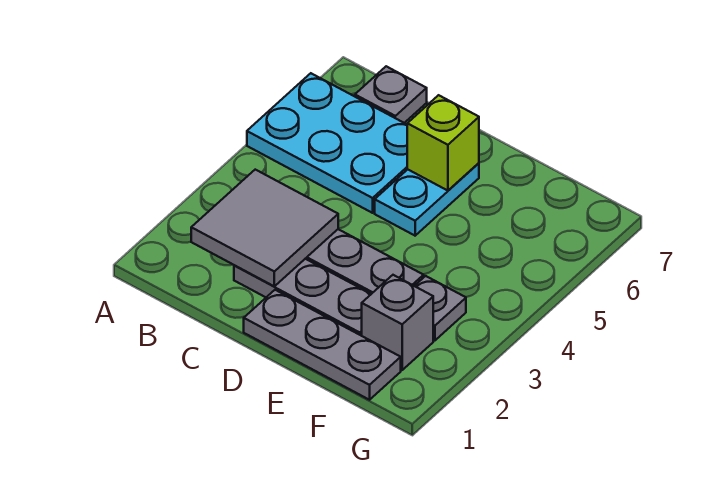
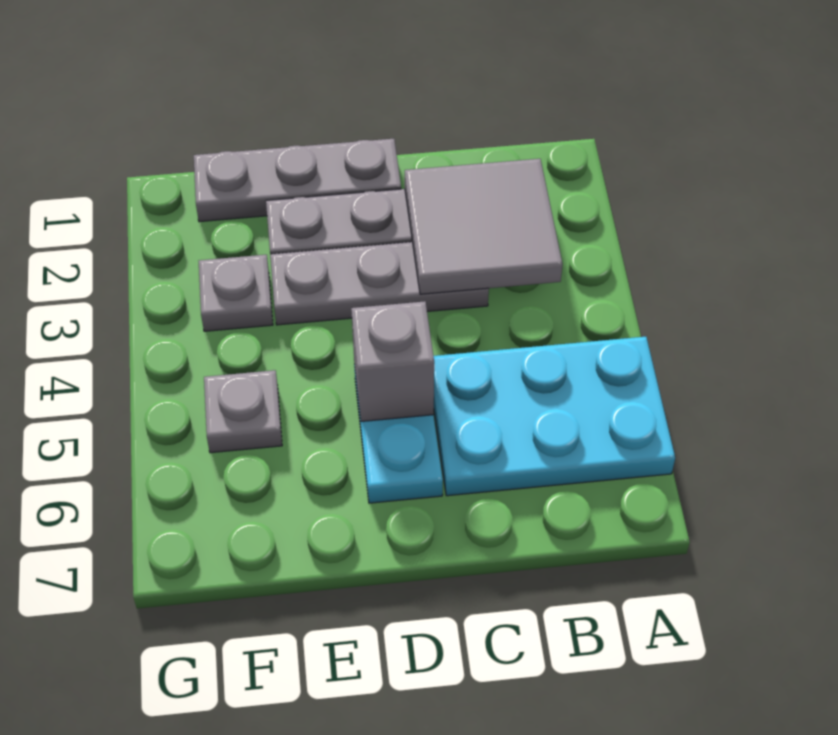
grey plate B7 level 1 -> grey plate F5 level 1
lime brick D6 level 2 -> none
grey brick F2 level 1 -> grey brick D5 level 2

